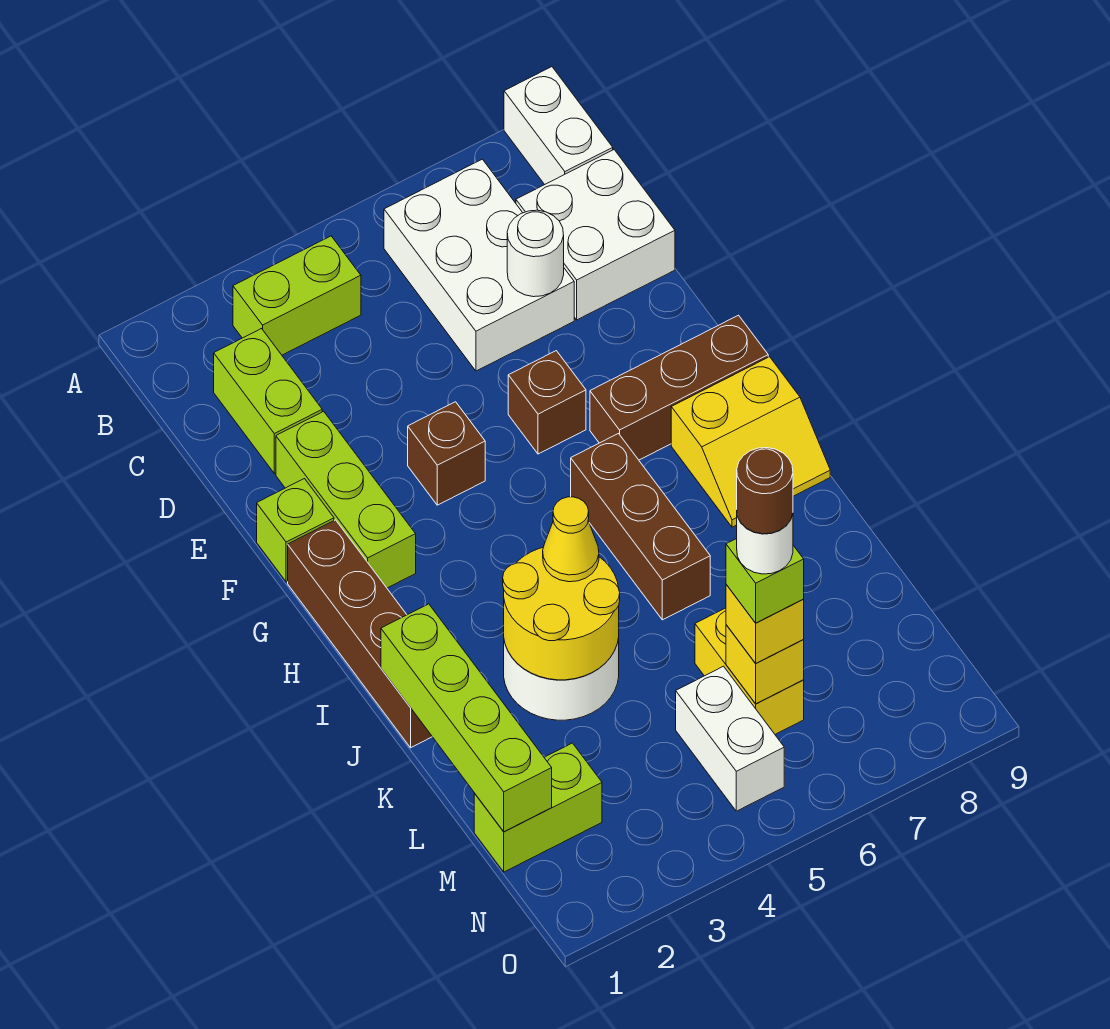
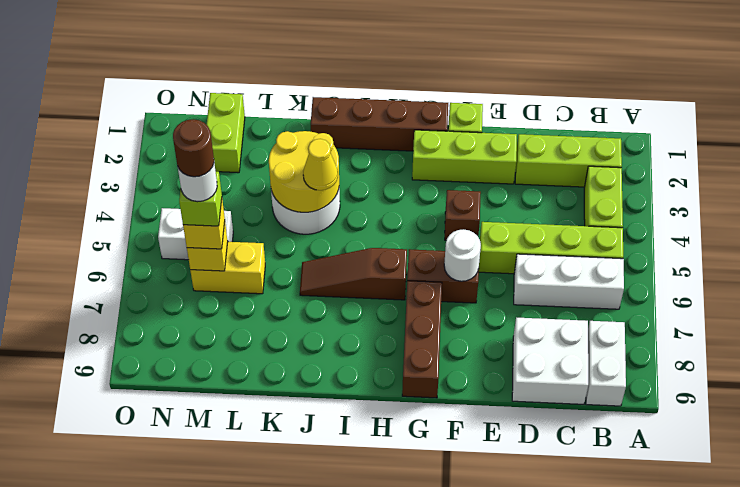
white brick A9:B9 level 1 -> white brick B8:B9 level 1
white brick B6:D7 level 1 -> white brick B6:D6 level 1
lime brick C2:D2 level 1 -> lime brick B2:D2 level 1
white round brick D7 level 2 -> white round brick F6 level 2
brown brick F6 level 1 -> brown brick F6:G6 level 1
brown brick H6:J6 level 1 -> brown slope H6:J6 level 1 top H
yellow slope H8:I9 level 1 top H -> none
lime brick J1:M1 level 2 -> lime brick B5:E5 level 1

